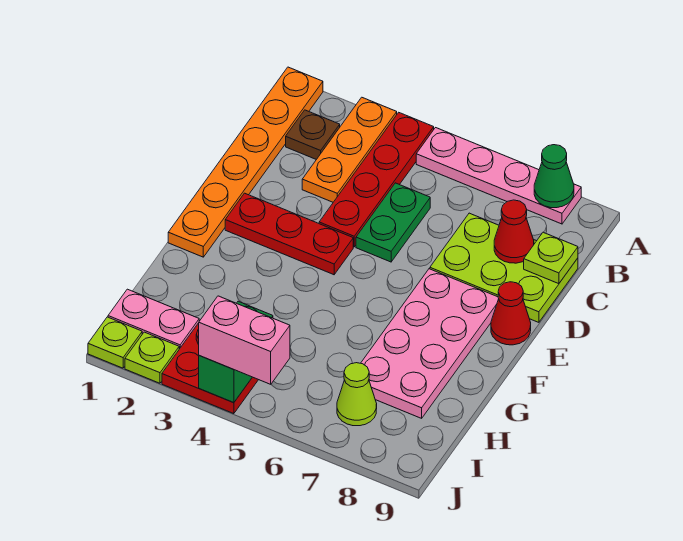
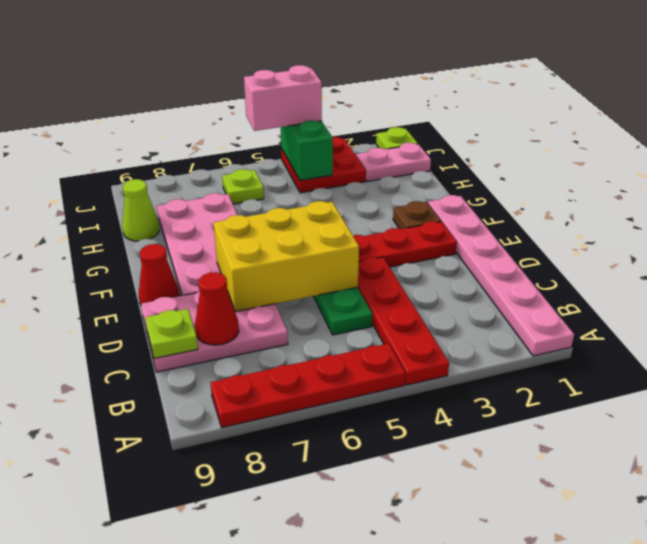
orange plate A1:F1 level 1 -> pink plate A1:F1 level 1
orange plate A3:C3 level 1 -> none
pink plate A5:A8 level 1 -> red plate A5:A8 level 1
green cone A8 level 2 -> none
brown plate B2 level 1 -> brown plate F2 level 1
lime plate C7:D9 level 1 -> pink plate C7:D9 level 1
none -> yellow brick D5:E7 level 2
lime cone I7 level 1 -> lime cone H9 level 1
lime plate J2 level 1 -> lime plate I6 level 1

